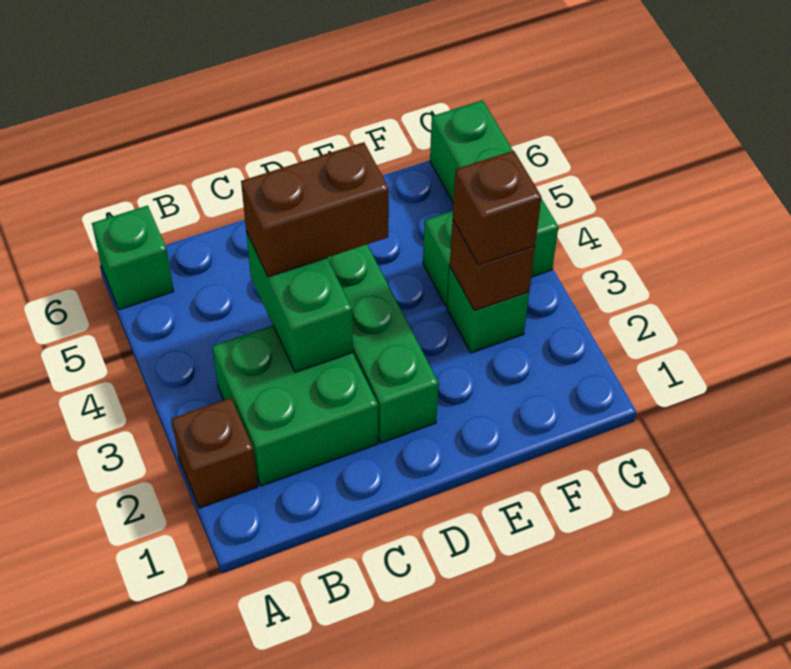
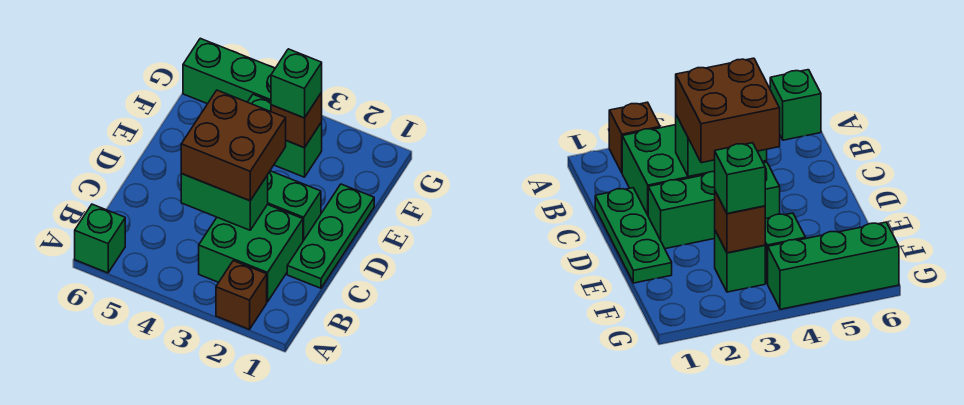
none -> green plate C1:E1 level 1
brown brick C4:D4 level 3 -> brown brick C3:D4 level 3
brown brick F3 level 3 -> green brick F3 level 3

